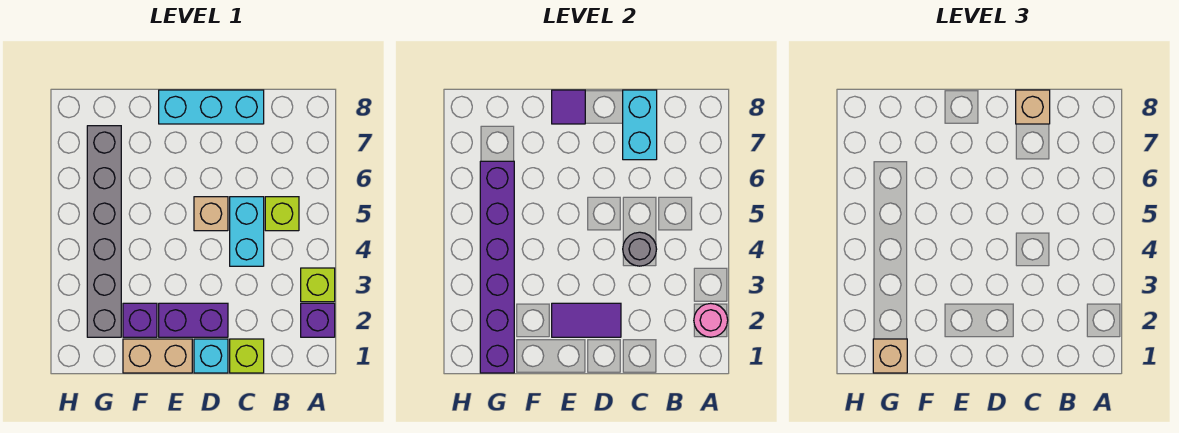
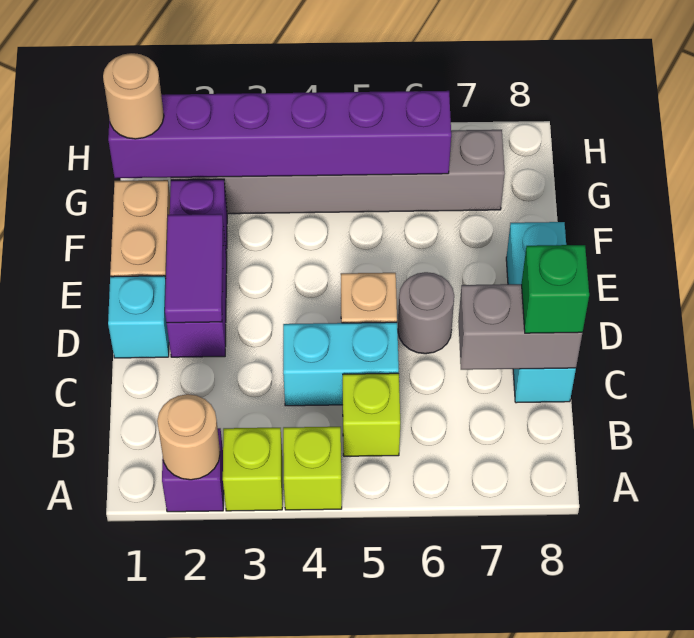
pink round brick A2 level 2 -> tan round brick A2 level 2
lime brick C1 level 1 -> lime brick A4 level 1
grey round brick C4 level 2 -> grey round brick D6 level 1
cyan brick C7:C8 level 2 -> grey brick C7:C8 level 2
tan brick C8 level 3 -> green brick C8 level 3
purple tile E8 level 2 -> none
tan brick G1 level 3 -> tan round brick G1 level 3

